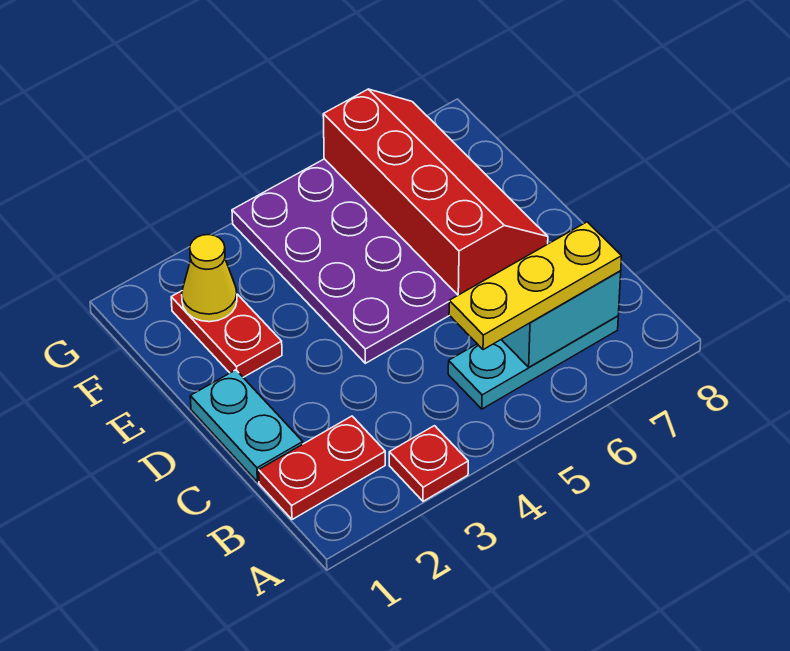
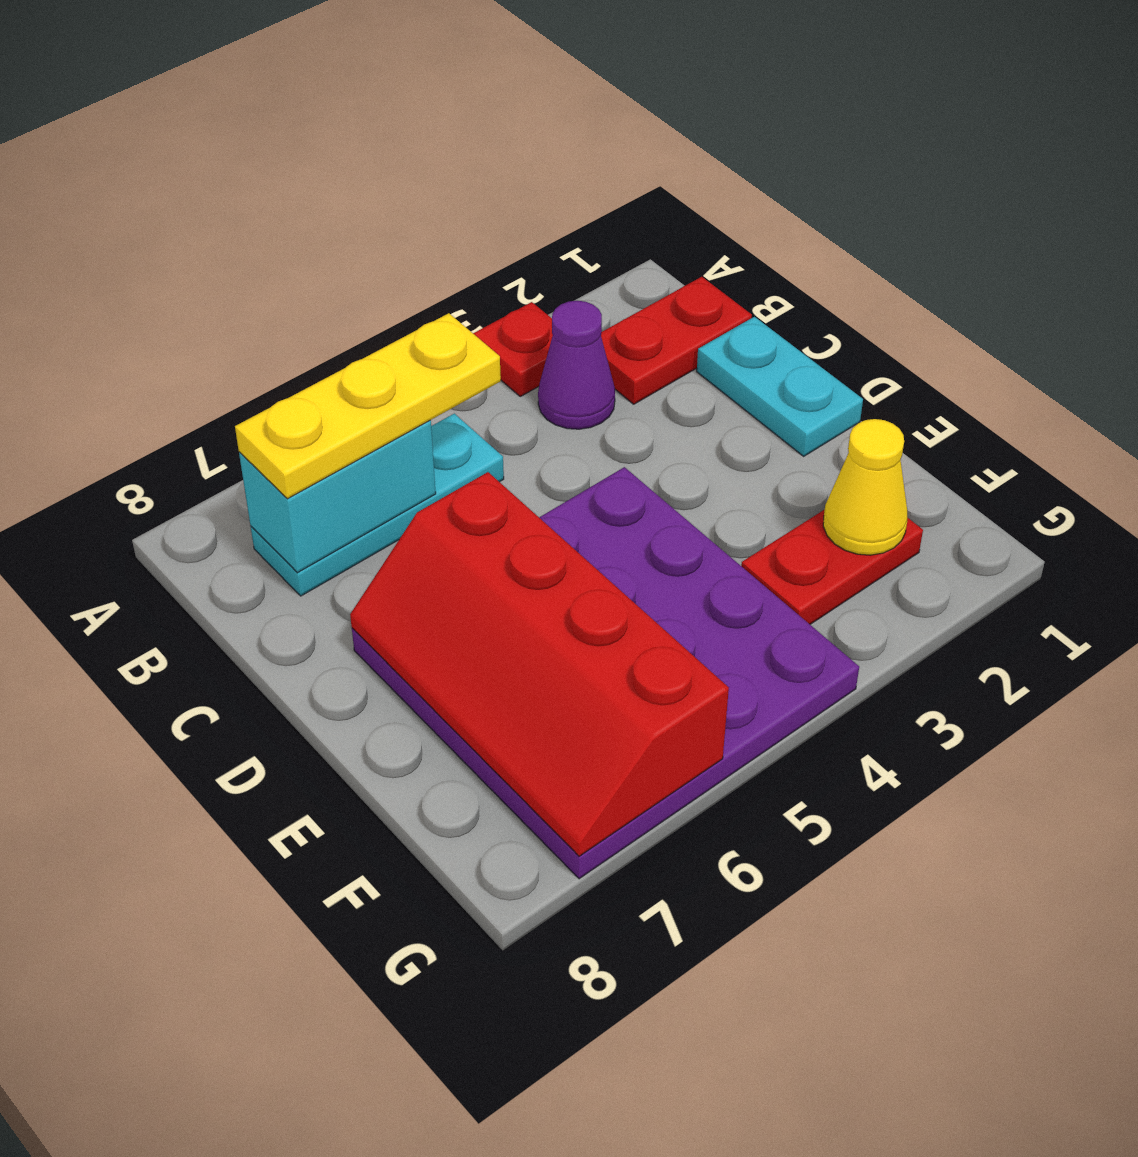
none -> purple cone B3 level 1
red plate E2:F2 level 1 -> red plate F2:F3 level 1

